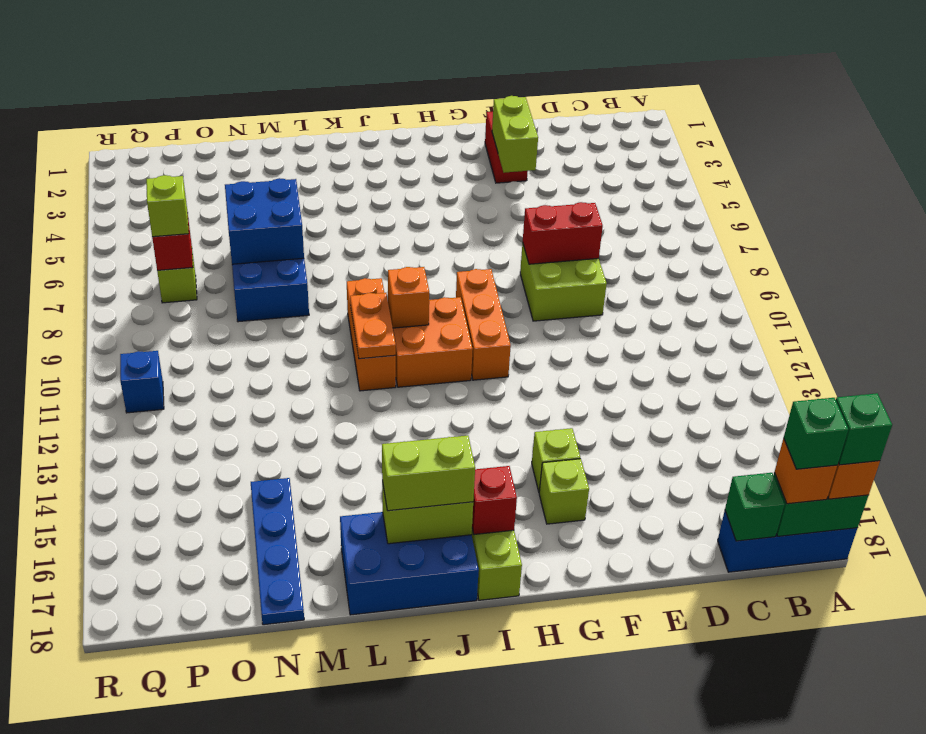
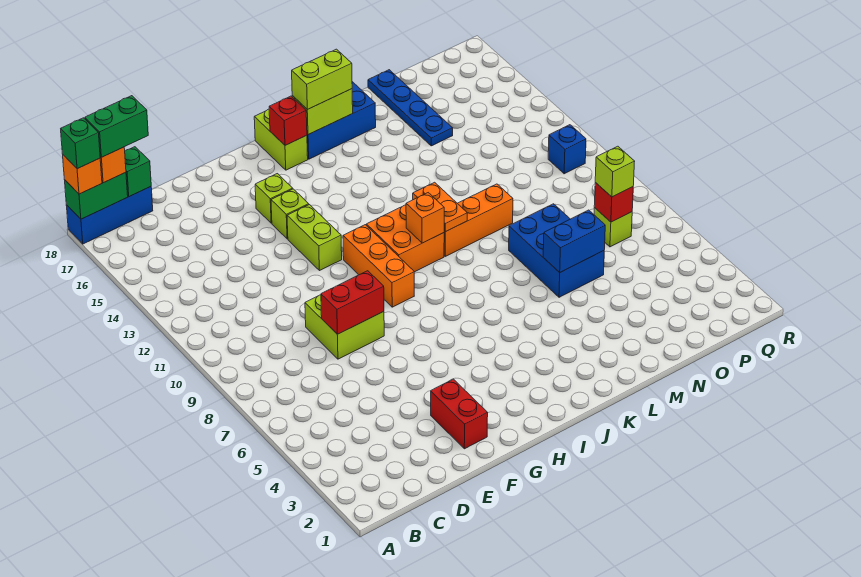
green brick B18 level 4 -> green brick B18:C18 level 4
lime brick F3:F4 level 2 -> lime brick G12:G13 level 1
lime brick G16 level 1 -> lime brick G14 level 1
orange brick K9:K11 level 1 -> orange brick K10:M10 level 1
blue brick M6:N7 level 2 -> blue brick M6:N6 level 2

